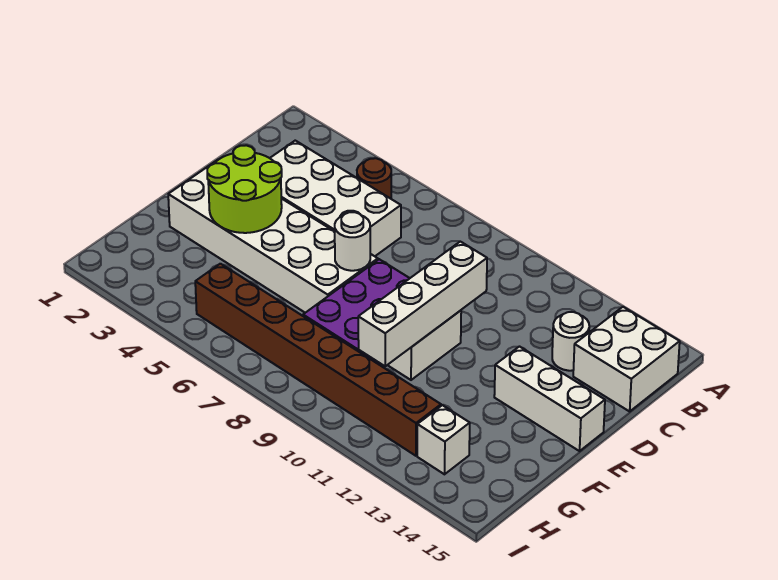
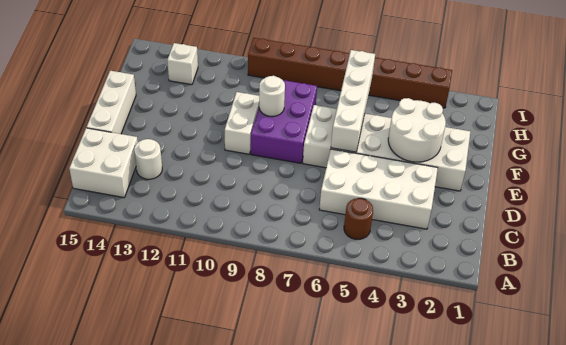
white brick D10:G10 level 2 -> white brick E6:H6 level 2
lime round brick E3:F4 level 2 -> white round brick E3:F4 level 2
white round brick E7 level 2 -> white round brick F9 level 2
white brick E13:E15 level 1 -> white brick D15:F15 level 1
brown brick H5:H12 level 1 -> brown brick I3:I10 level 1

